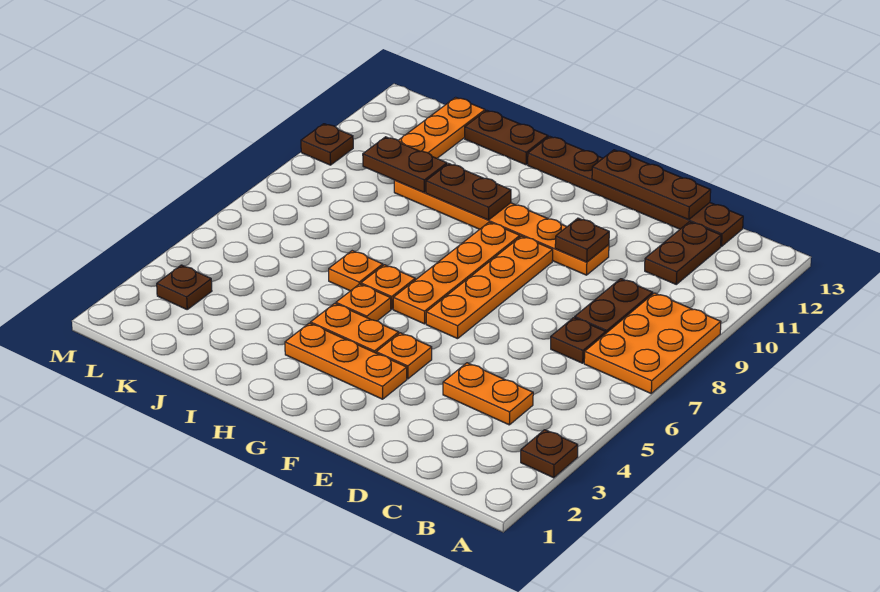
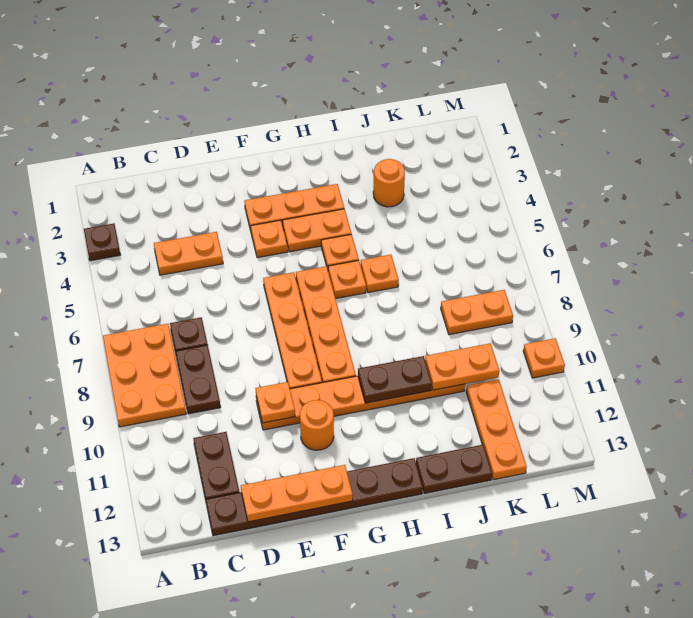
brown plate D13:F13 level 2 -> orange plate D13:F13 level 2
brown plate E10 level 2 -> orange plate E10 level 2
none -> orange round brick F11 level 1
none -> orange round brick J3 level 1
brown plate J10:K10 level 2 -> orange plate J10:K10 level 2
none -> orange plate K8:L8 level 1
brown plate L3 level 1 -> none
brown plate M10 level 1 -> orange plate M10 level 1

